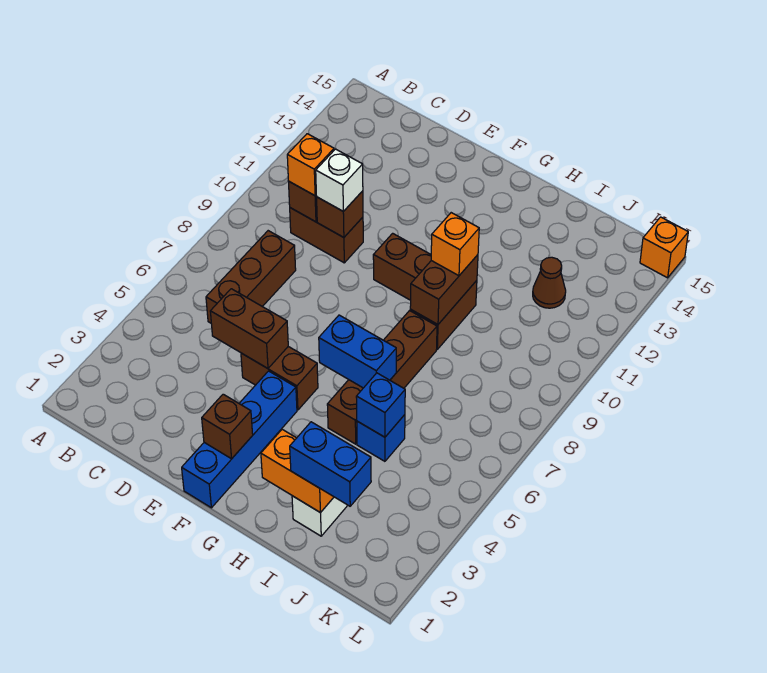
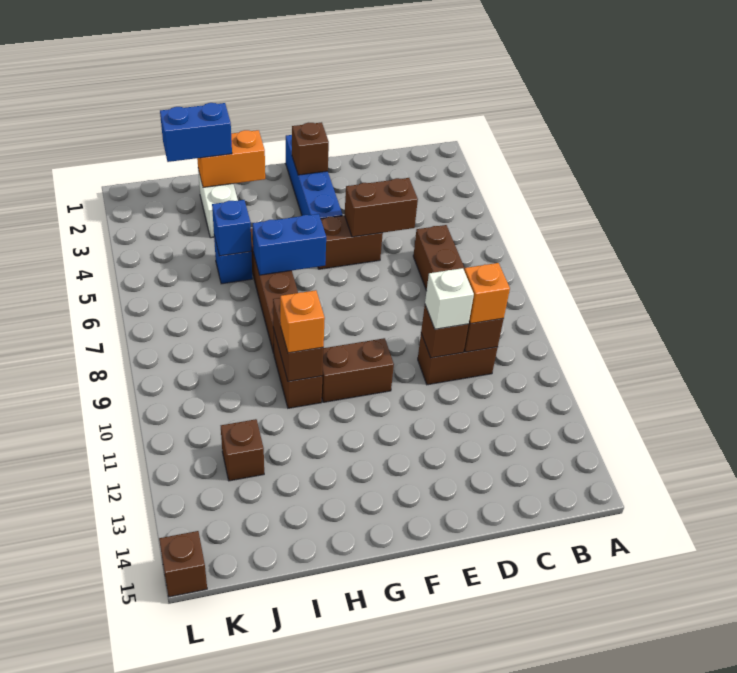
brown cone J12 level 1 -> brown brick J12 level 1
orange brick L15 level 1 -> brown brick L15 level 1

